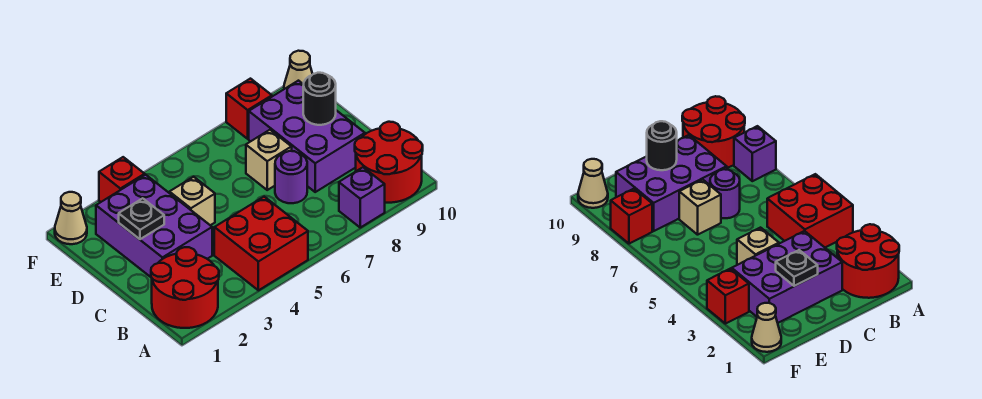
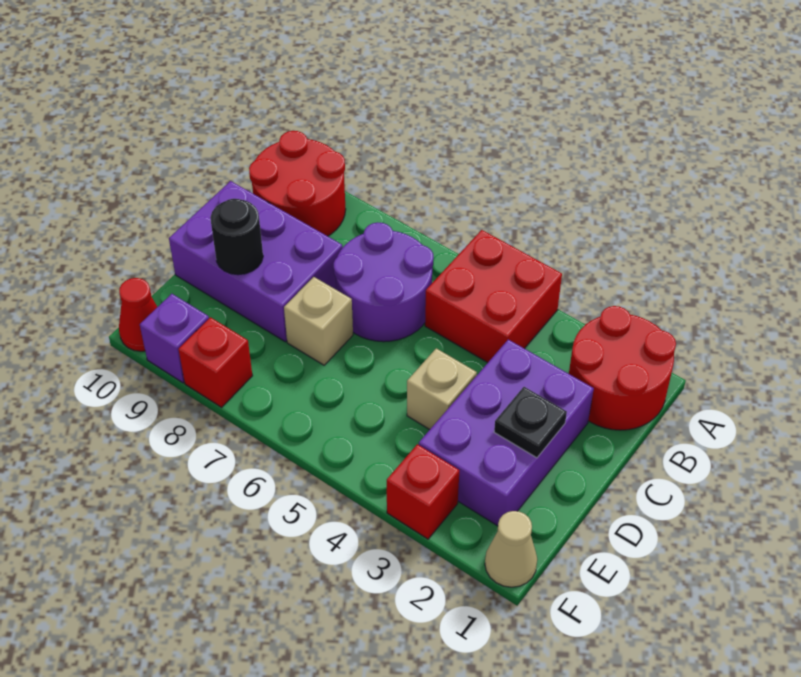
purple brick A8 level 1 -> purple brick F9 level 1
purple round brick C7 level 1 -> purple round brick B6:C7 level 1
purple brick C8:E9 level 1 -> purple brick C8:D10 level 1
tan cone F10 level 1 -> red cone F10 level 1

